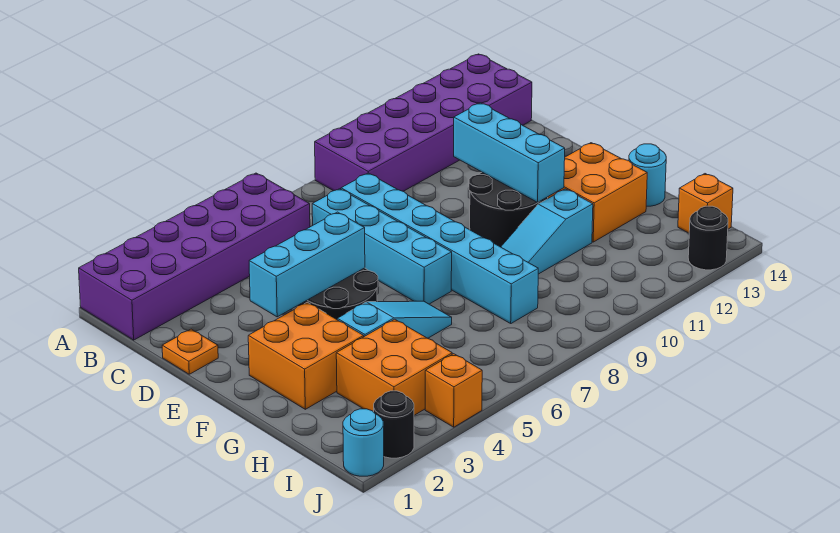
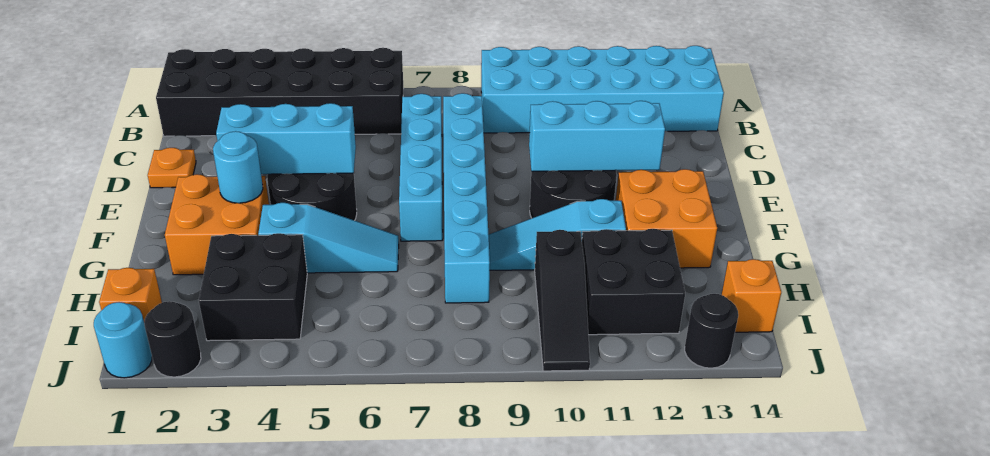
purple brick A1:B6 level 1 -> black brick A1:B6 level 1
purple brick A9:B14 level 1 -> cyan brick A9:B14 level 1
cyan brick D11:F11 level 2 -> cyan brick E10:E12 level 2
cyan round brick G14 level 1 -> cyan round brick F3 level 2
orange brick H3:I4 level 1 -> black brick H3:I4 level 1
none -> black slope H10:J10 level 1 top H
none -> black brick H11:I12 level 1
orange brick J4 level 1 -> orange brick I1 level 1

